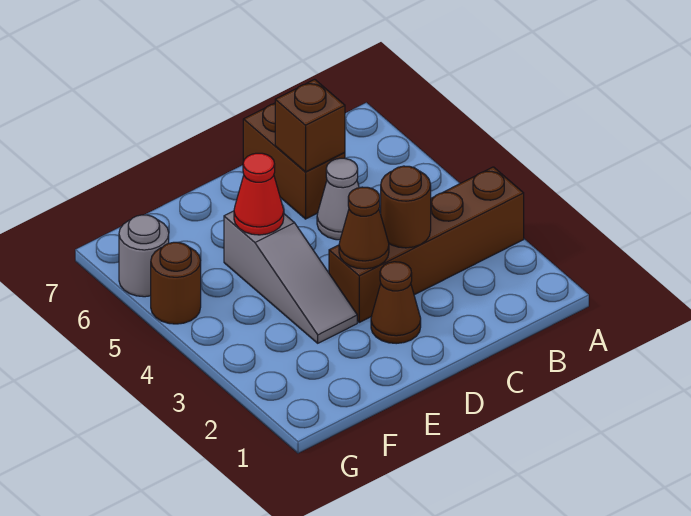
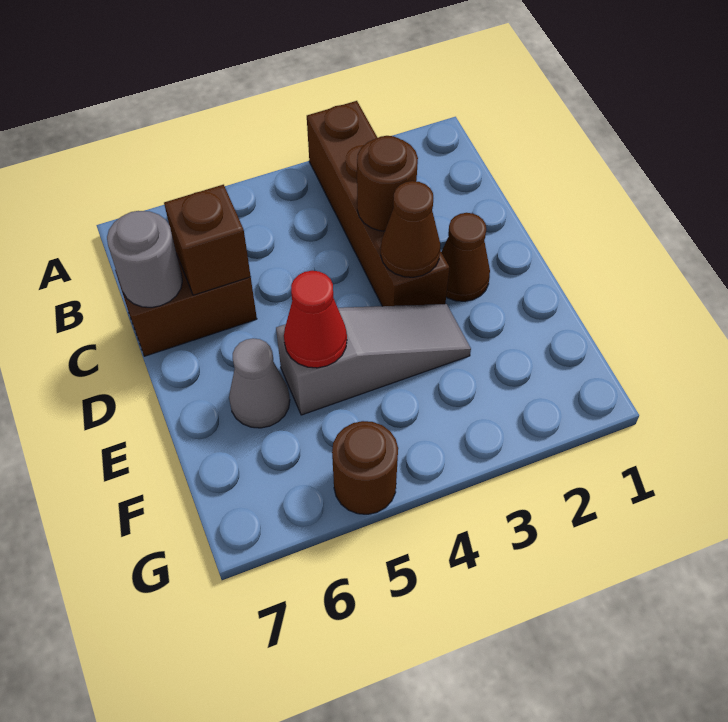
grey cone C5 level 1 -> grey cone E6 level 1
grey round brick G6 level 1 -> grey round brick C7 level 2

